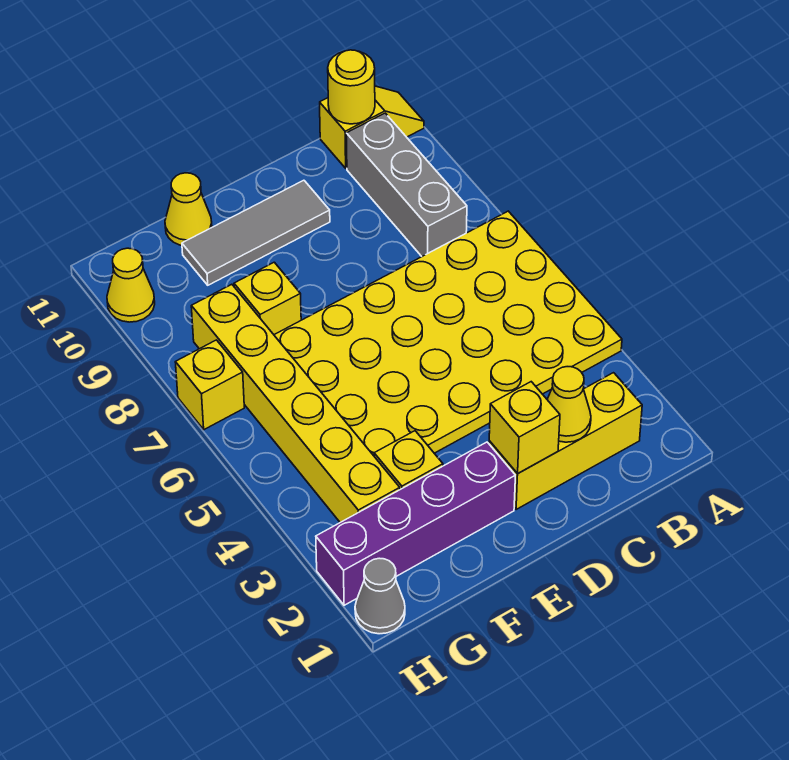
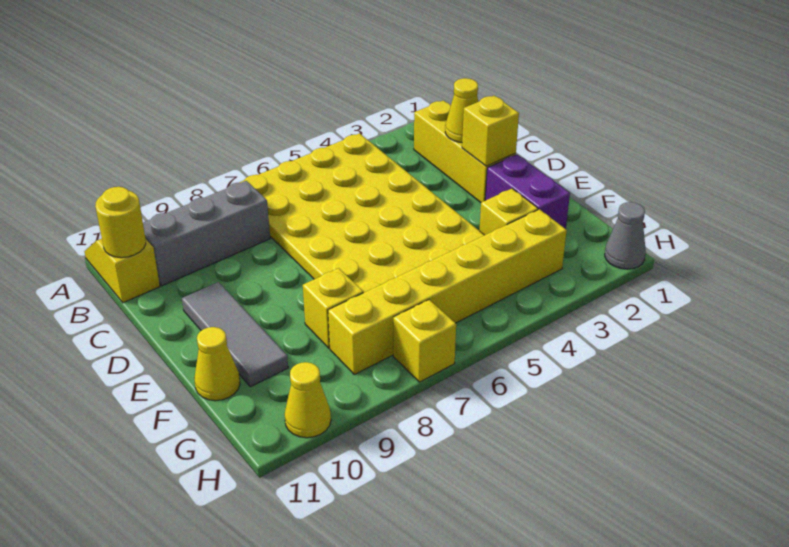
purple brick E2:H2 level 1 -> purple brick E2:F2 level 1

